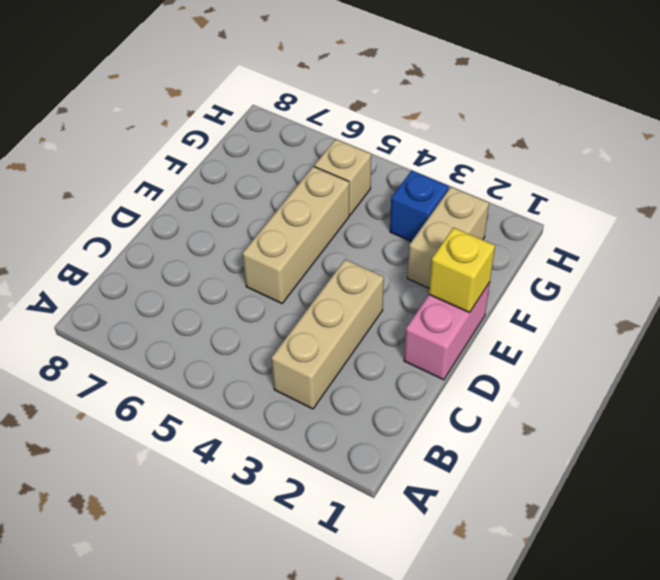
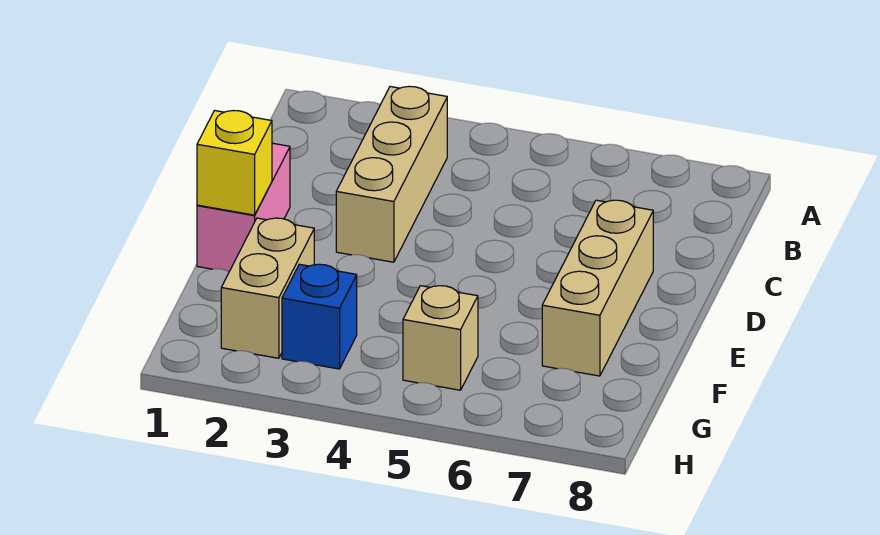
tan brick D5:F5 level 1 -> tan brick D7:F7 level 1

